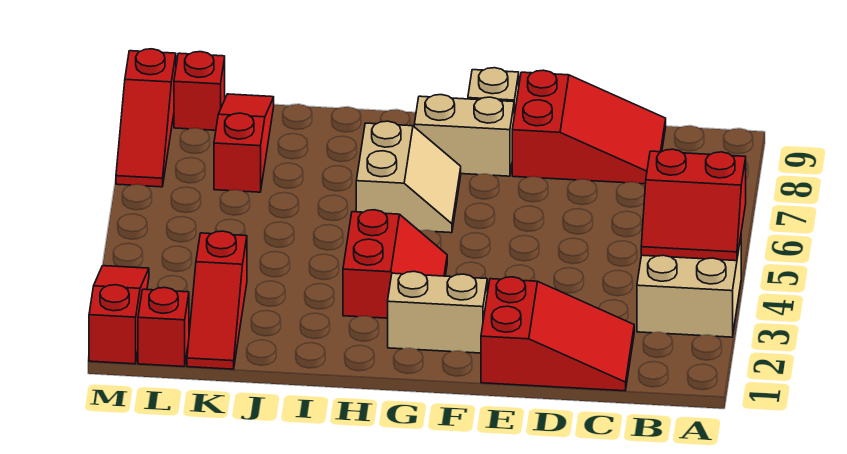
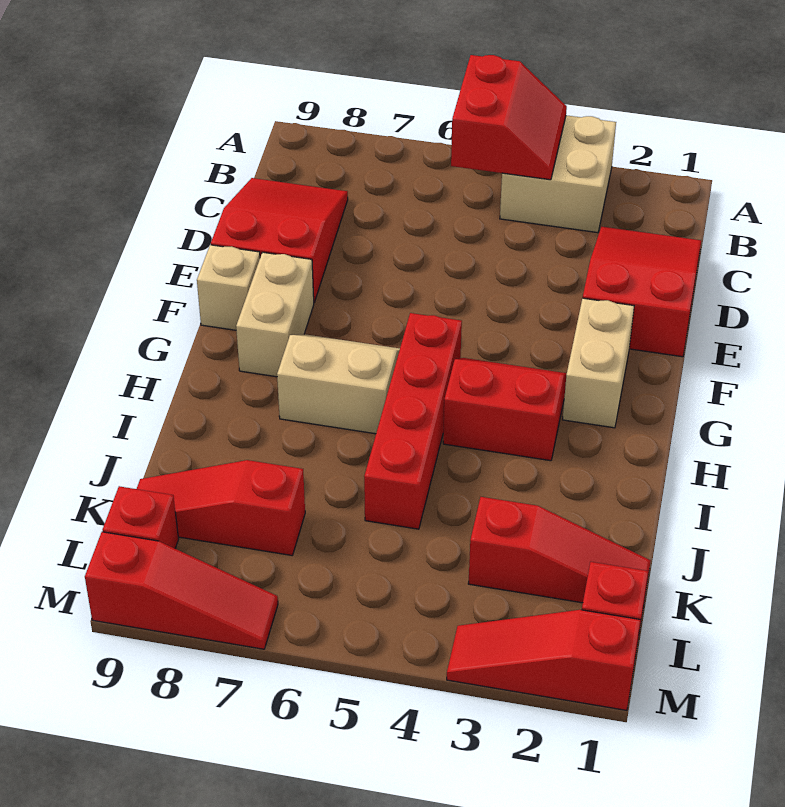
none -> red brick G5:J5 level 1

